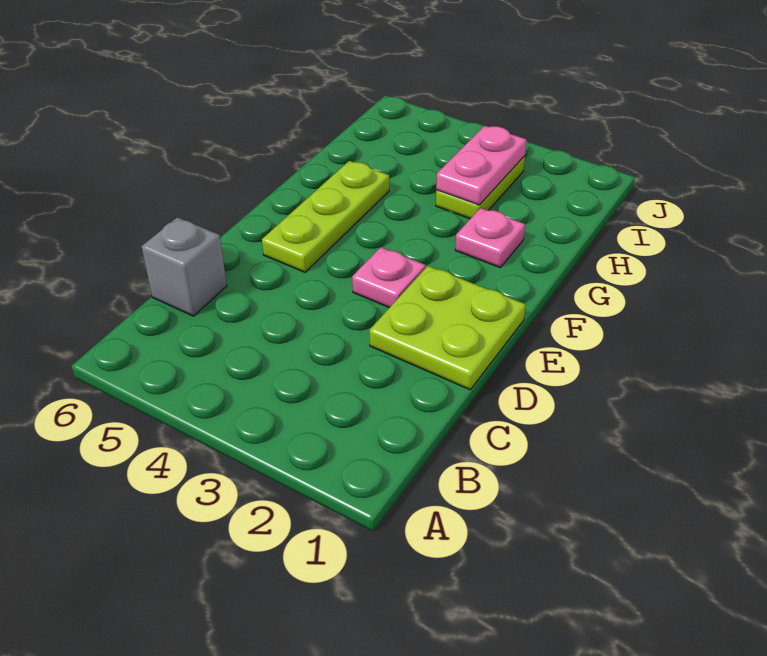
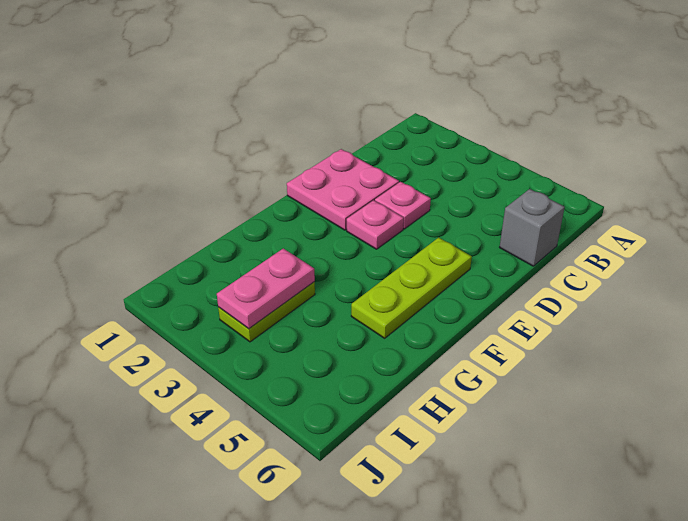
lime plate D1:E2 level 1 -> pink plate D1:E2 level 1
pink plate G2 level 1 -> pink plate D3 level 1

